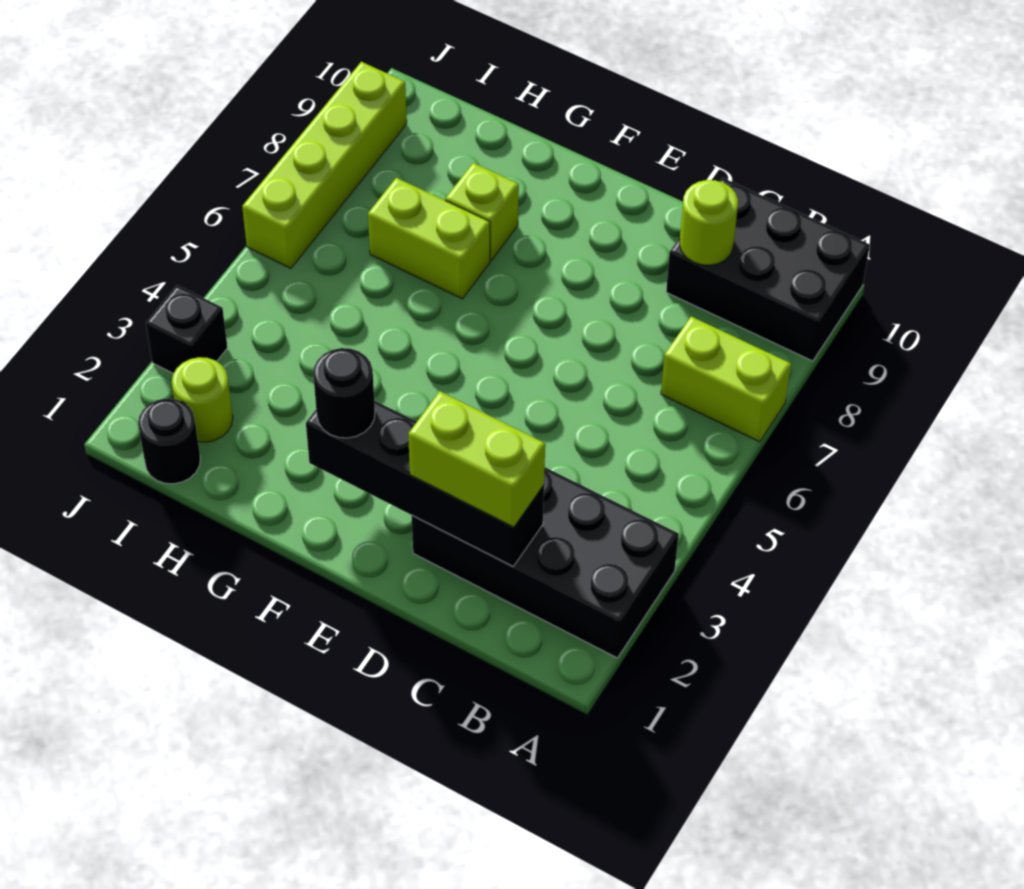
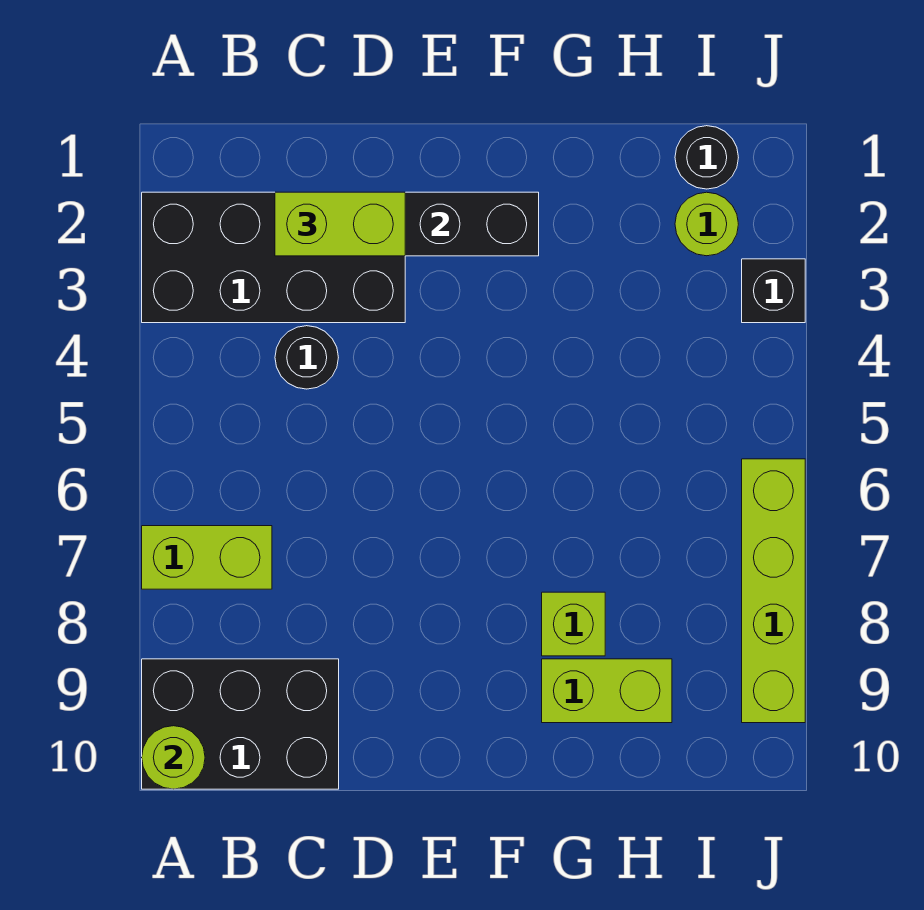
lime round brick C9 level 2 -> lime round brick A10 level 2
black round brick F2 level 3 -> black round brick C4 level 1
lime brick G7:H7 level 1 -> lime brick G9:H9 level 1

